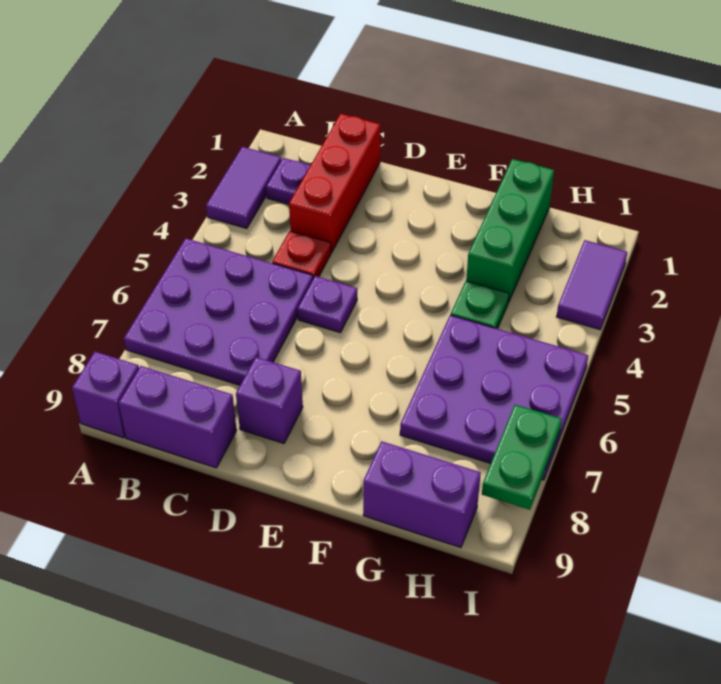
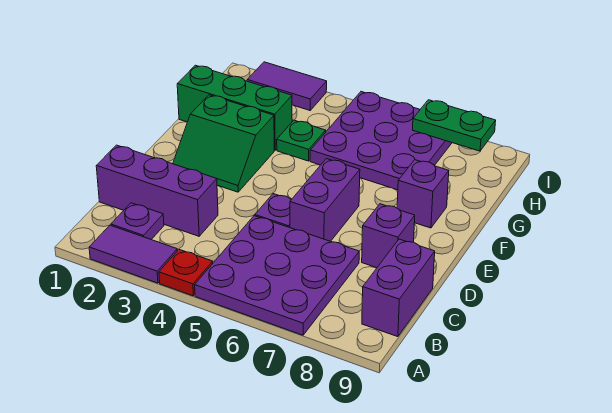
purple brick A9 level 1 -> purple brick F8 level 1
red brick C1:C3 level 1 -> purple brick C1:C3 level 1
red plate C4 level 1 -> red plate A4 level 1
none -> green slope E2:F3 level 1 top F
purple brick G9:H9 level 1 -> purple brick D6:E6 level 1

